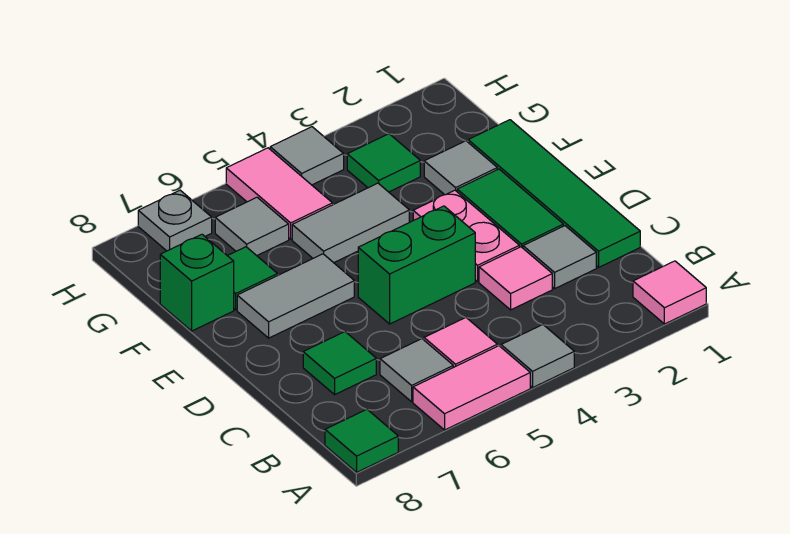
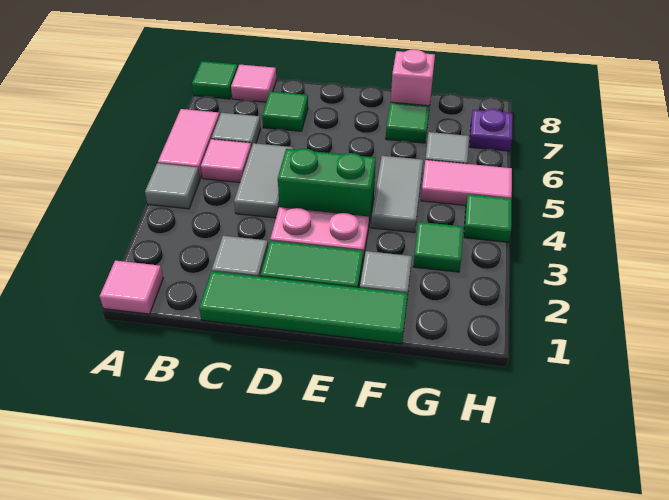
pink tile C3 level 1 -> pink tile B8 level 1
green brick D4:D5 level 1 -> green brick D4:E4 level 1
grey tile E6:E7 level 1 -> grey tile C4:C5 level 1
green brick F8 level 1 -> pink brick F8 level 1
grey tile H4 level 1 -> green tile H4 level 1
grey plate H7 level 1 -> purple plate H7 level 1

